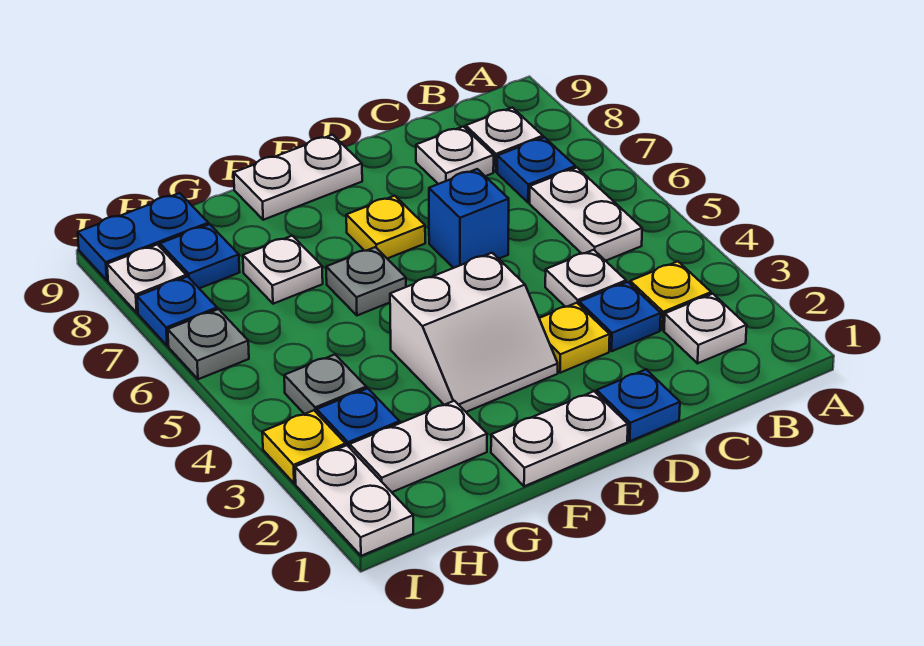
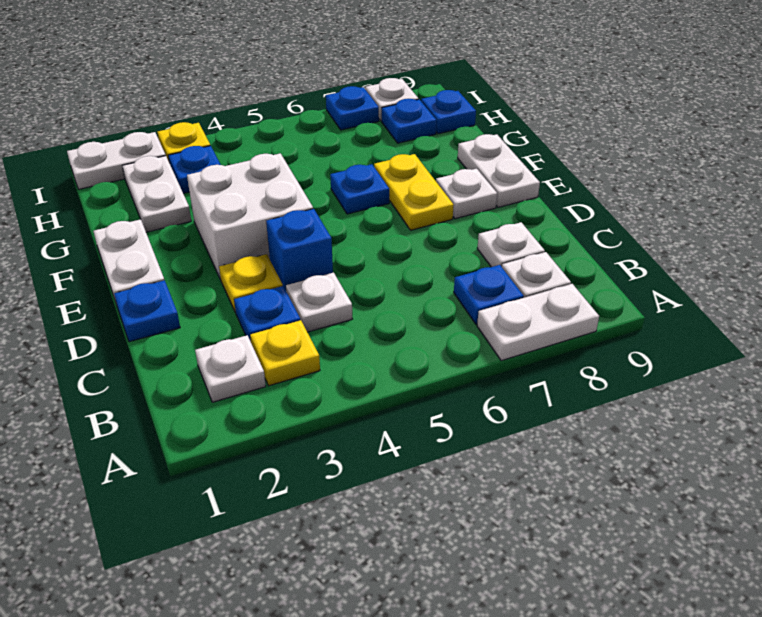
white plate B5:B6 level 1 -> white plate A7:A8 level 1
blue brick D6 level 1 -> blue brick D4 level 1
white slope E3:F4 level 1 top 4 -> white brick E3:F4 level 1
yellow plate E7 level 1 -> yellow plate E7:F7 level 1
grey plate F6 level 1 -> blue plate F6 level 1
white plate G7 level 1 -> white plate E8 level 1
grey plate H4 level 1 -> none
blue plate H9:I9 level 1 -> blue plate H9 level 1
grey plate I6 level 1 -> none

